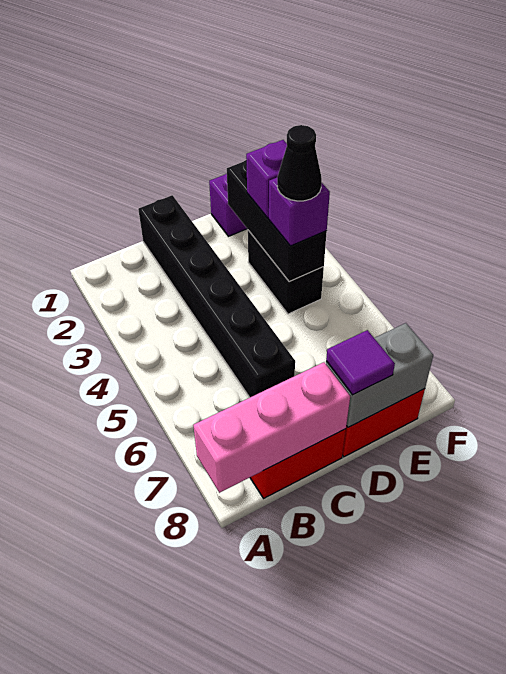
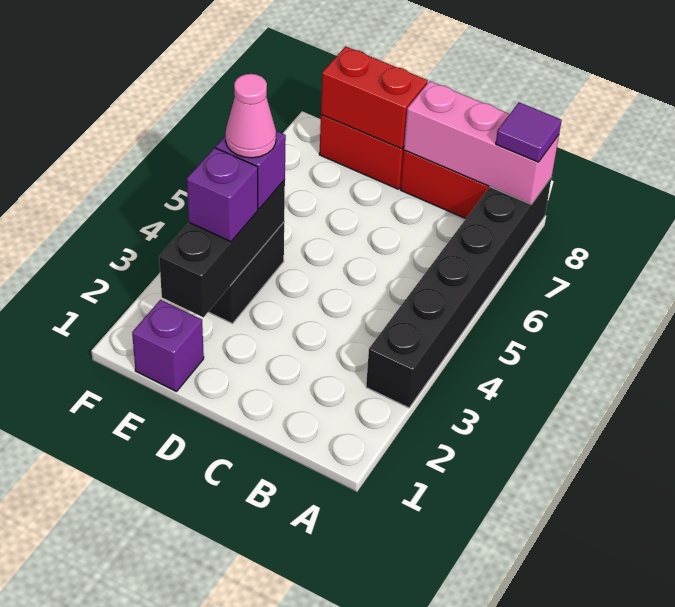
black brick C1:C6 level 1 -> black brick A3:A8 level 1
grey brick D8:E8 level 2 -> red brick D8:E8 level 2
purple tile D8 level 3 -> purple tile A8 level 3
black cone E4 level 4 -> pink cone E4 level 4

